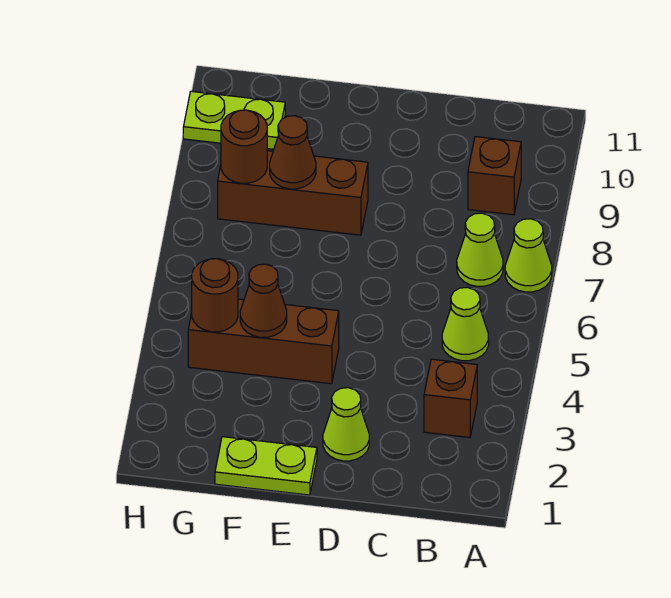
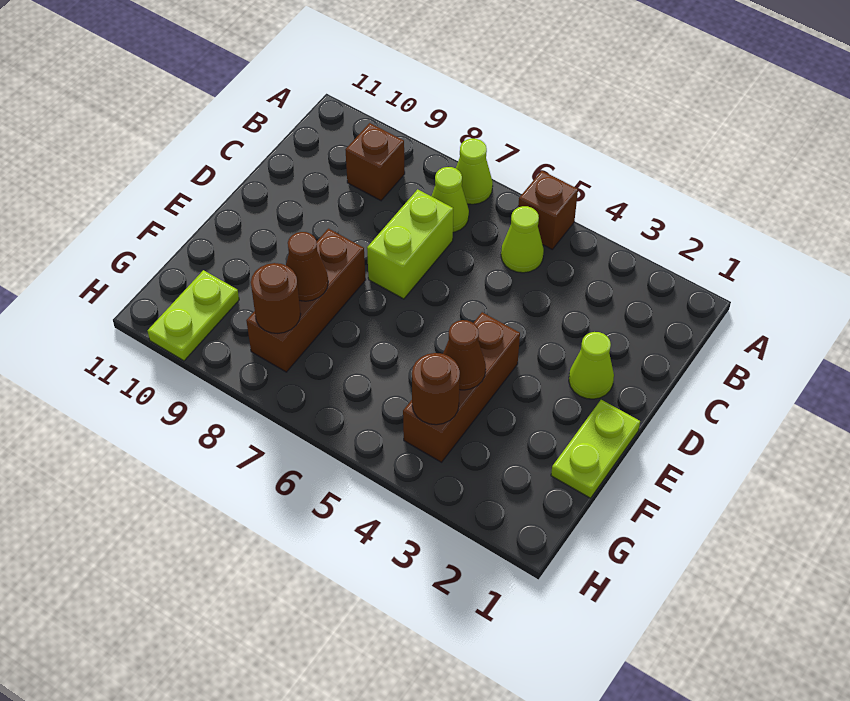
brown brick B3 level 1 -> brown brick A5 level 1
none -> lime brick C7:D7 level 1

